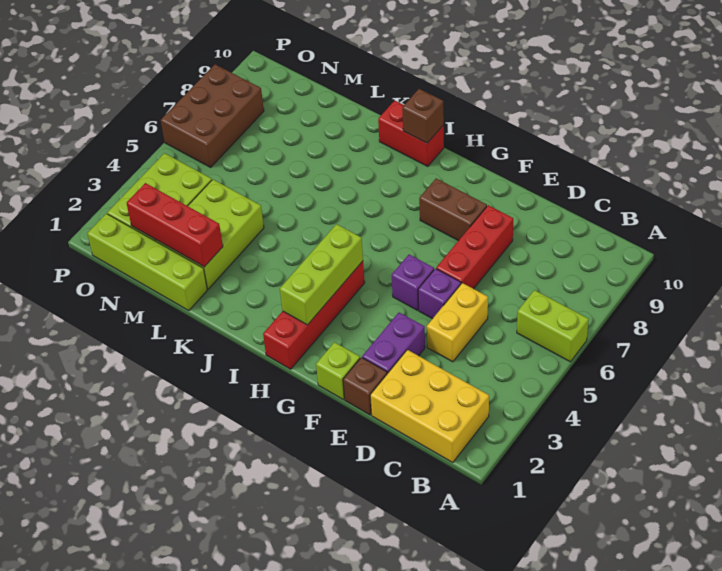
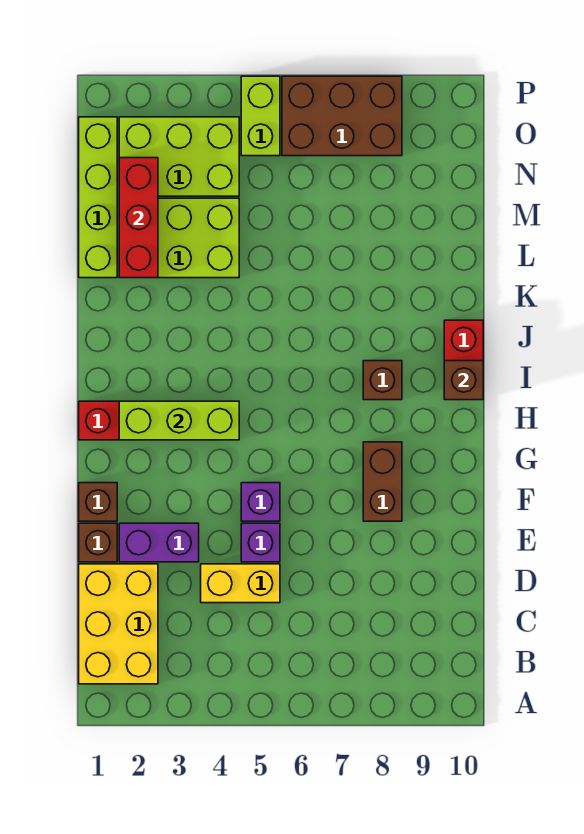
lime brick A6:B6 level 1 -> lime brick O5:P5 level 1
red brick E6:E8 level 1 -> none
lime brick F1 level 1 -> brown brick F1 level 1
none -> brown brick I8 level 1

